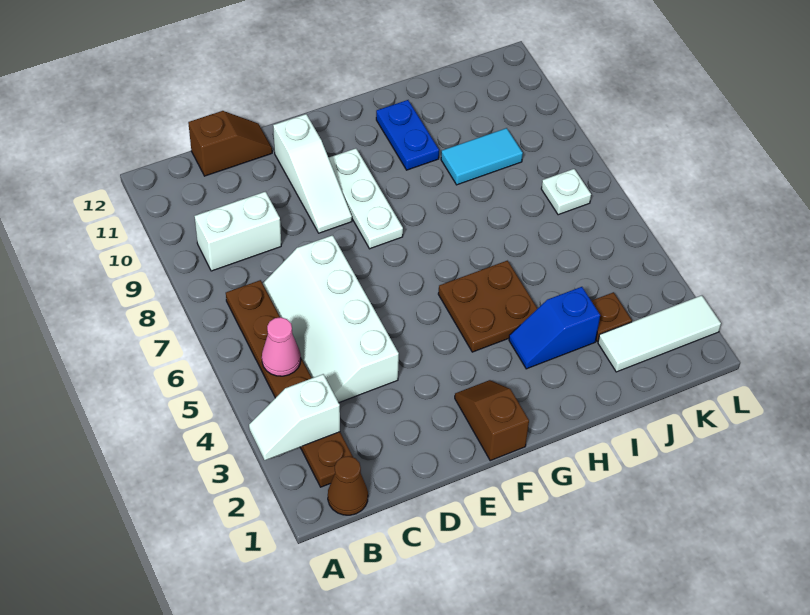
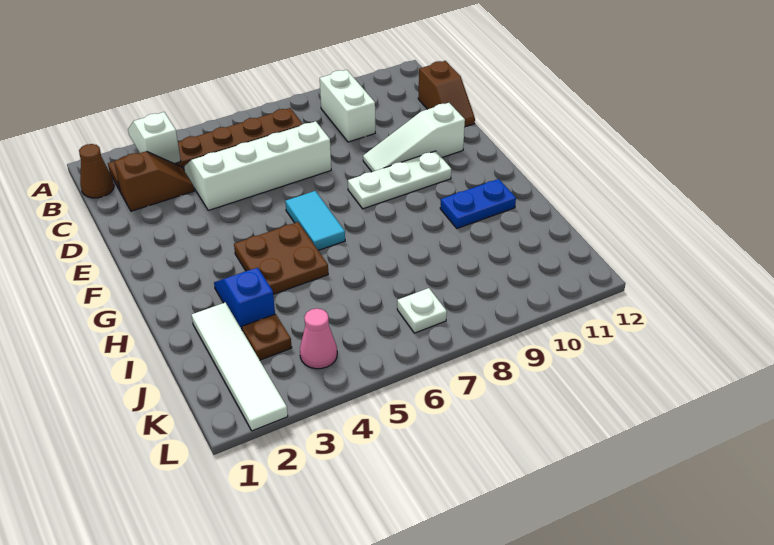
pink cone B5 level 2 -> pink cone K4 level 1
brown slope F1:F2 level 1 top 1 -> brown slope C2:C3 level 1 top 2
cyan tile I9:J9 level 1 -> cyan tile F6:G6 level 1
white tile J2:L2 level 1 -> white tile I2:L2 level 1

